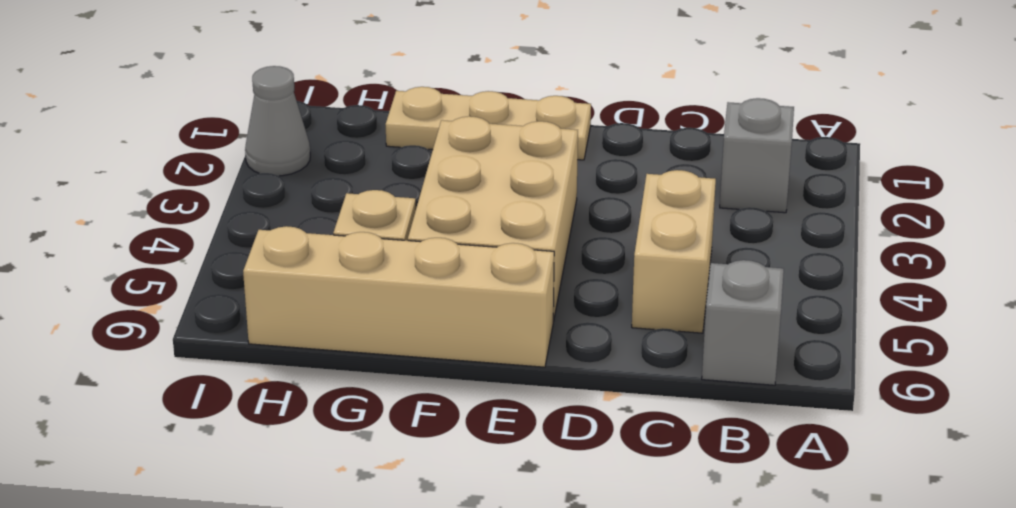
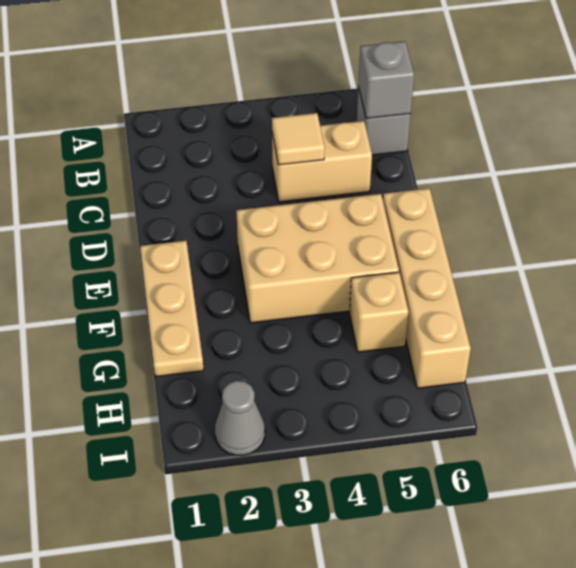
grey brick B2 level 1 -> grey brick B6 level 2
none -> tan tile C4 level 2

